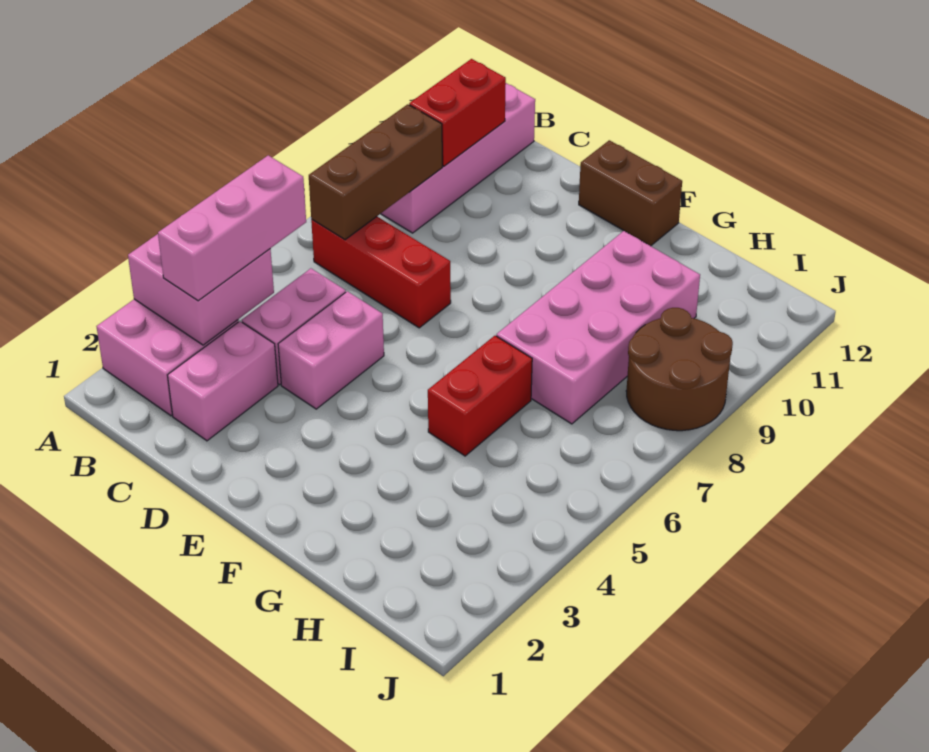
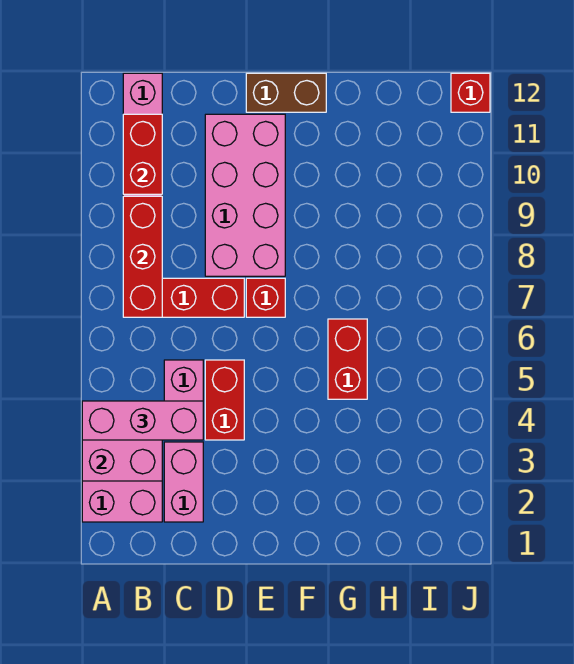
pink brick B3:B5 level 3 -> pink brick A4:C4 level 3
brown brick B7:B9 level 2 -> red brick B7:B9 level 2
pink brick D4:D5 level 1 -> red brick D4:D5 level 1
none -> red brick E7 level 1
pink brick G7:H10 level 1 -> pink brick D8:E11 level 1
brown round brick I8:J9 level 1 -> none
none -> red brick J12 level 1

